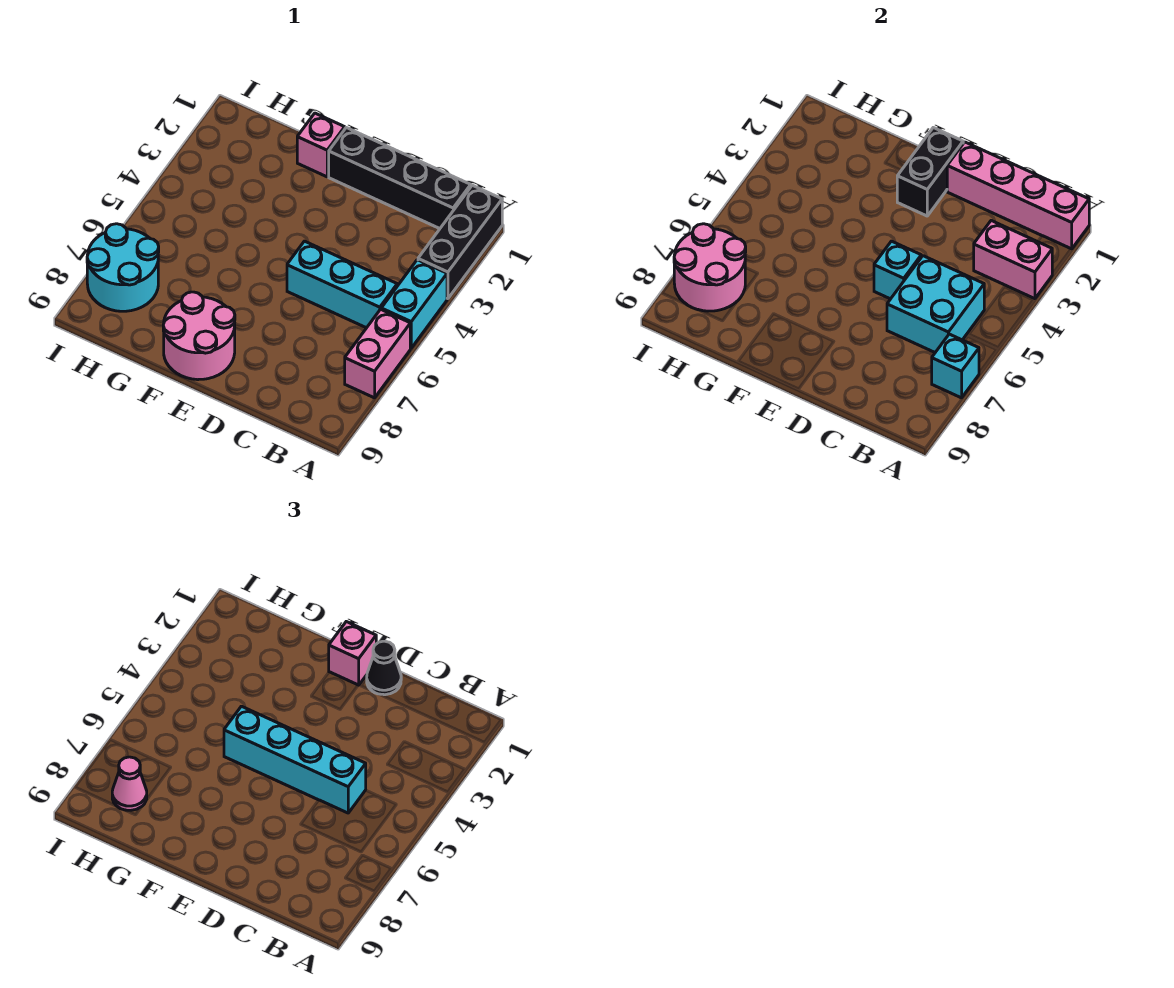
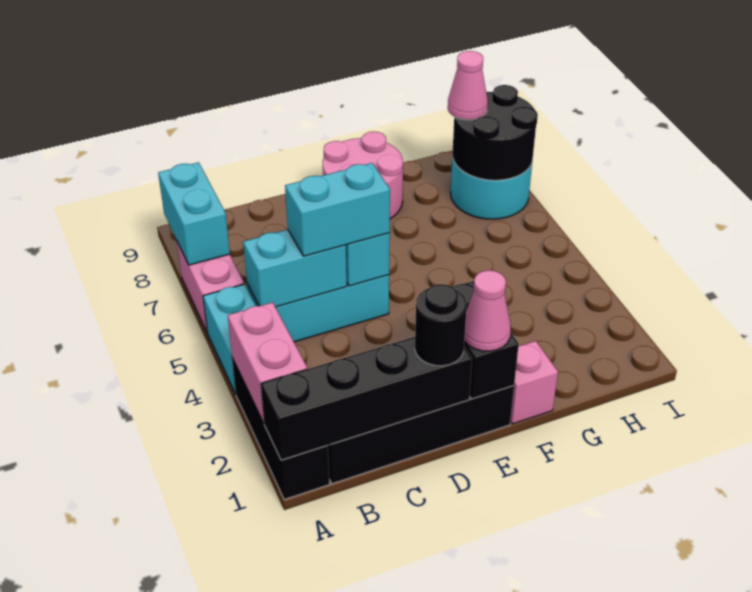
pink brick A1:D1 level 2 -> black brick A1:D1 level 2
pink brick A3:B3 level 2 -> pink brick A2:A3 level 2
cyan brick A7 level 2 -> cyan brick A7:A8 level 2
cyan brick B5:C6 level 2 -> cyan brick B5:C5 level 2
cyan brick C5:F5 level 3 -> cyan brick C5:D5 level 3
black cone D1 level 3 -> black round brick D1 level 3
pink brick E1 level 3 -> pink cone E1 level 3
pink round brick H7:I8 level 2 -> black round brick H7:I8 level 2

